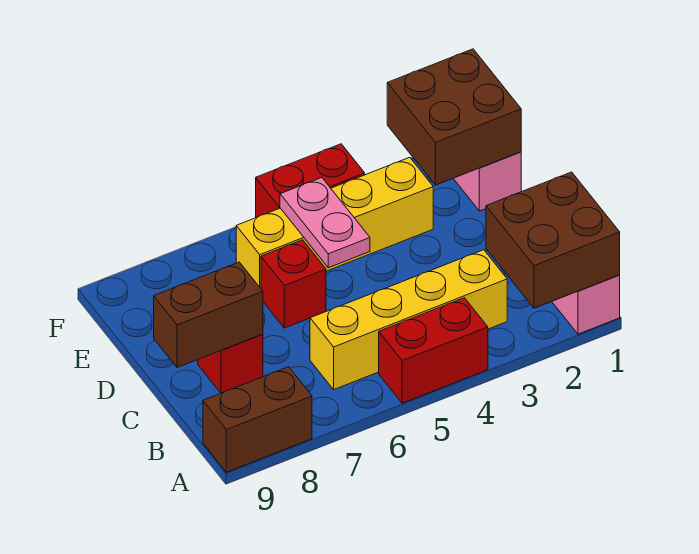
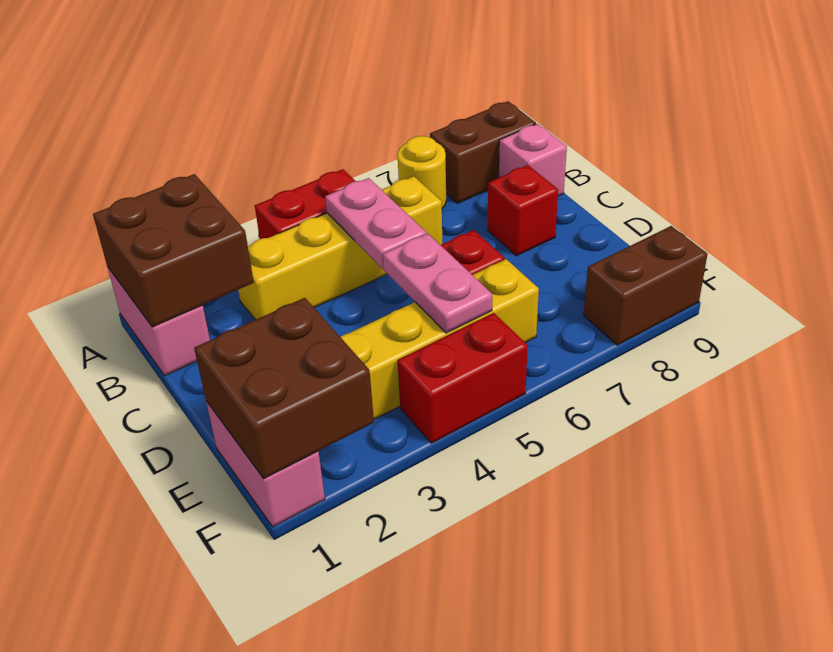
none -> yellow round brick A7 level 1
none -> pink plate B5:C5 level 2
none -> pink brick B9 level 1
brown brick C8:C9 level 2 -> brown brick F8:F9 level 1

